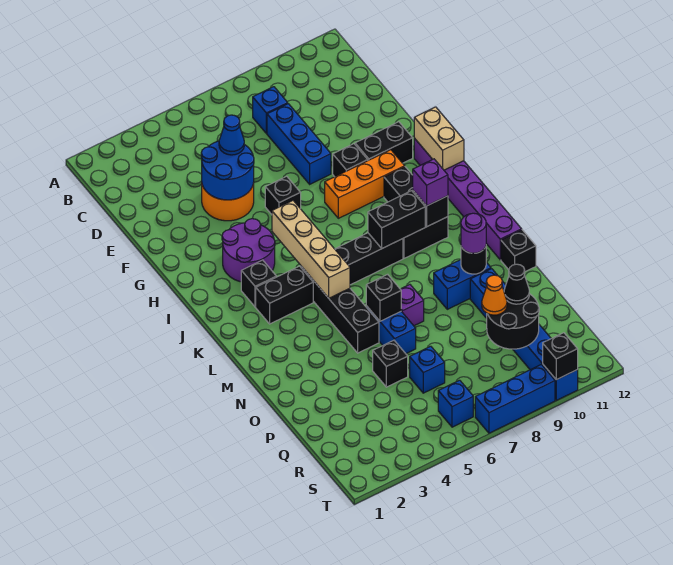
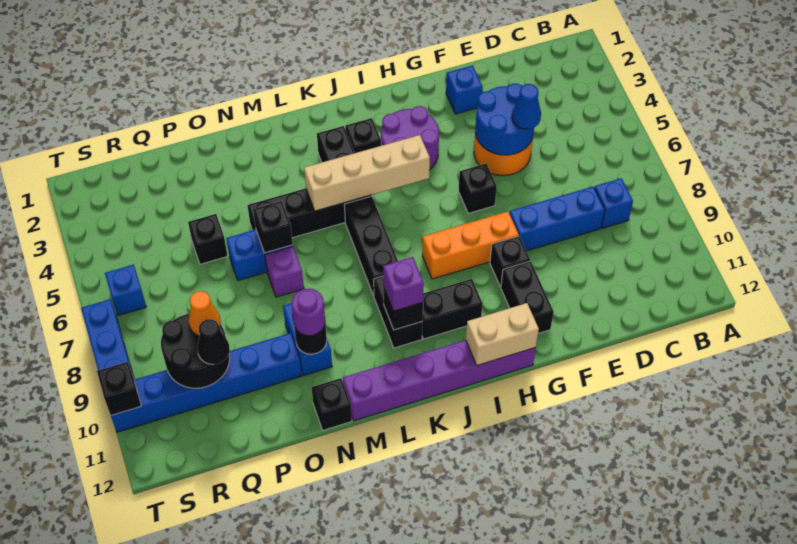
orange brick H8:H10 level 1 -> orange brick G8:I8 level 1
black brick K8:K9 level 2 -> none
blue brick Q6 level 1 -> blue brick F2 level 1

